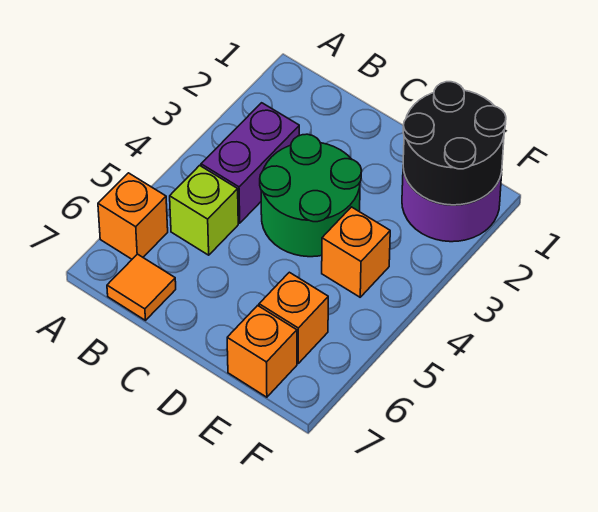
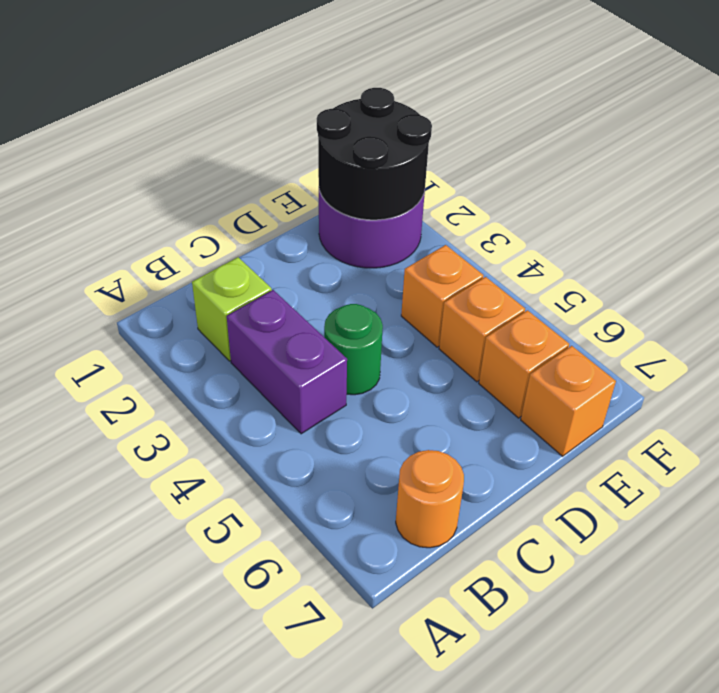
orange brick A6 level 1 -> orange brick E5 level 1
lime brick B5 level 1 -> lime brick B2 level 1
orange tile B7 level 1 -> orange round brick B7 level 1
green round brick C3:D4 level 1 -> green round brick C4 level 1

